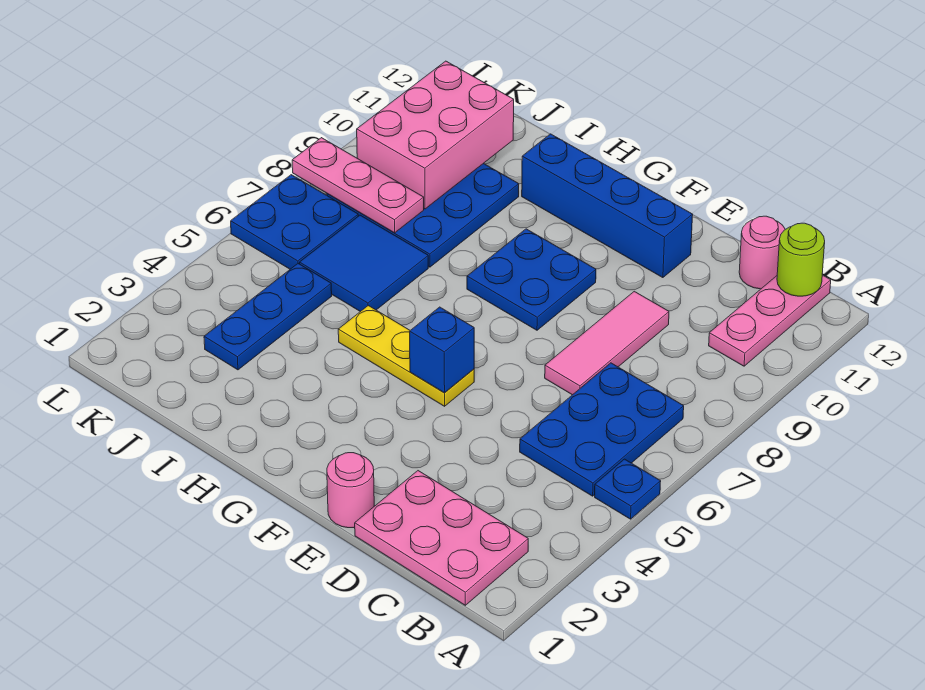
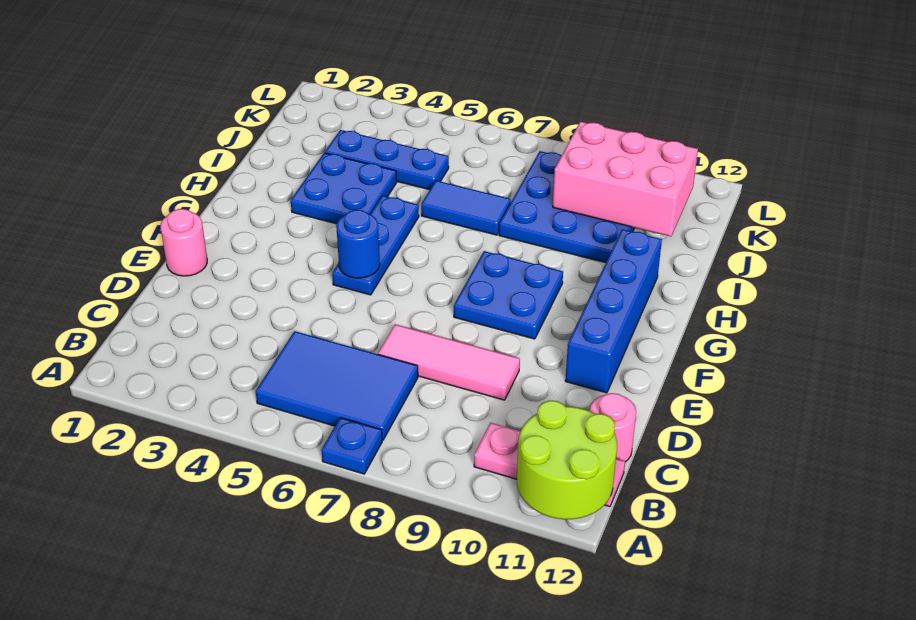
blue plate A5 level 1 -> blue plate A7 level 1
pink plate B1:D2 level 1 -> none
blue plate B5:C7 level 1 -> blue tile B5:C7 level 1
lime round brick B12 level 2 -> lime round brick A11:B12 level 2
yellow plate F5:H5 level 1 -> blue plate F5:H5 level 1
blue brick F5 level 2 -> blue round brick F5 level 2
blue tile I6:J7 level 1 -> blue tile I6:I7 level 1
pink plate J8:L8 level 2 -> none
blue plate K6:L7 level 1 -> blue plate H3:I4 level 1

